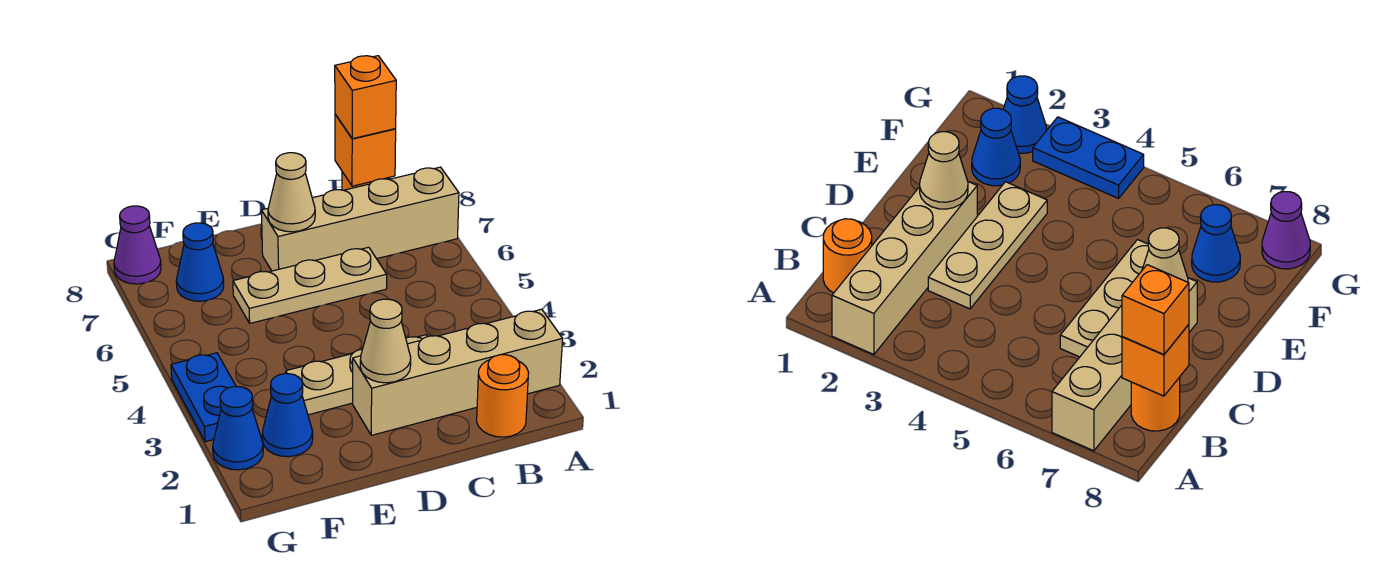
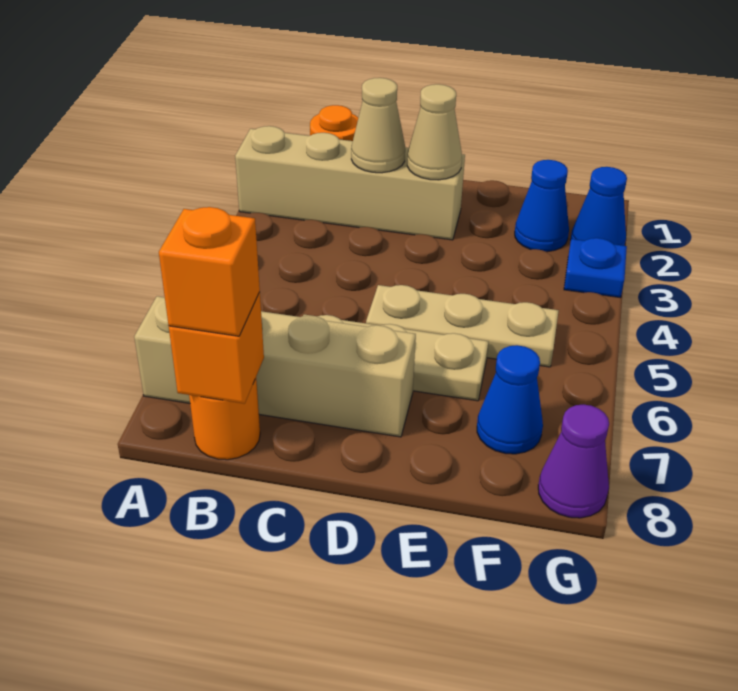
tan plate C3:E3 level 1 -> tan plate D5:F5 level 1
tan cone D7 level 2 -> tan cone C2 level 2
blue plate G3:G4 level 1 -> blue plate G3 level 1

